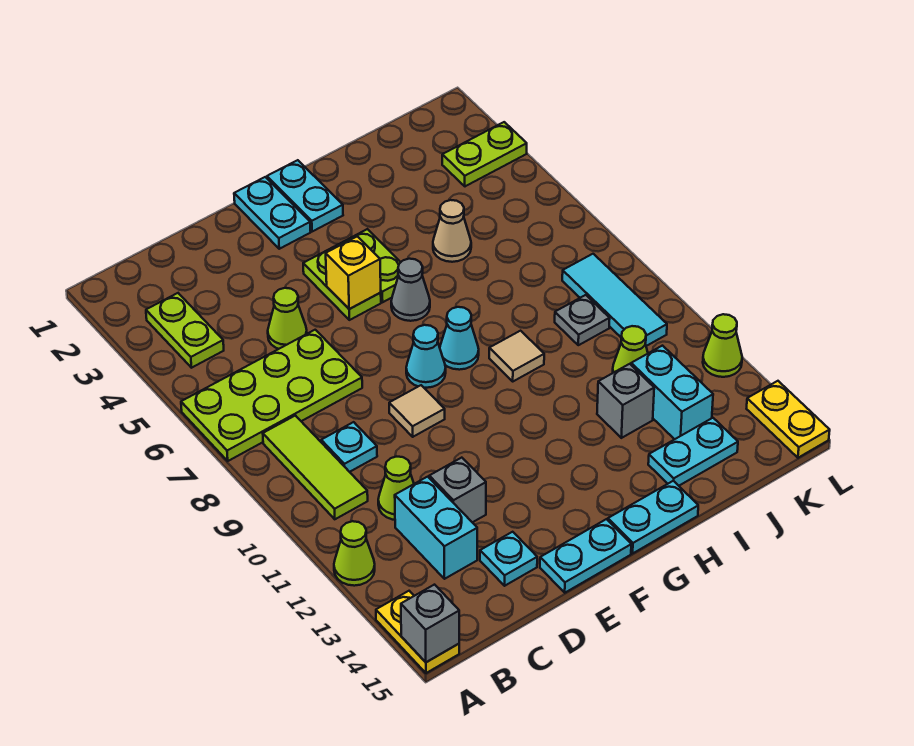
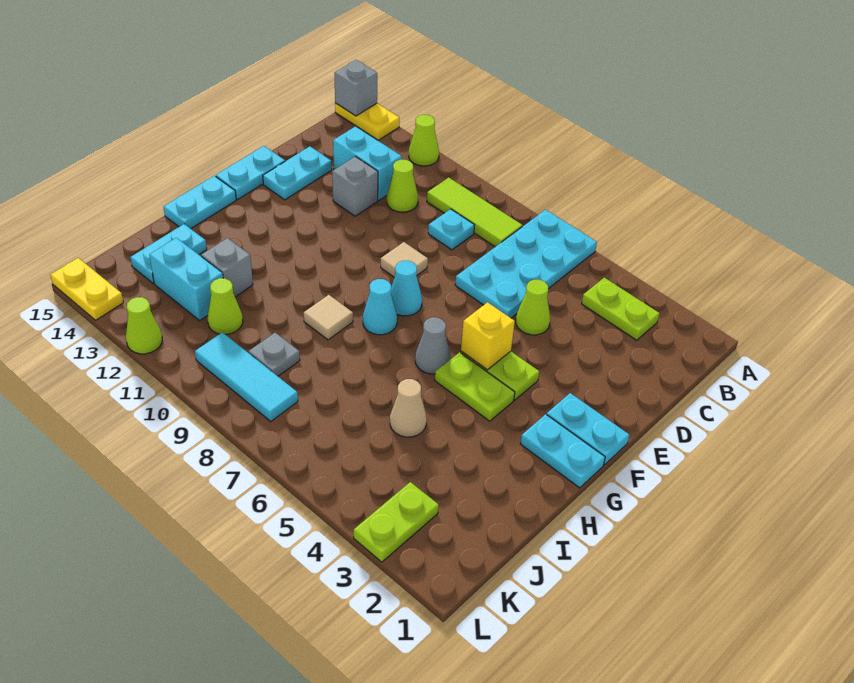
lime plate A6:D7 level 1 -> cyan plate A6:D7 level 1
cyan plate D14 level 1 -> cyan plate D14:E14 level 1

